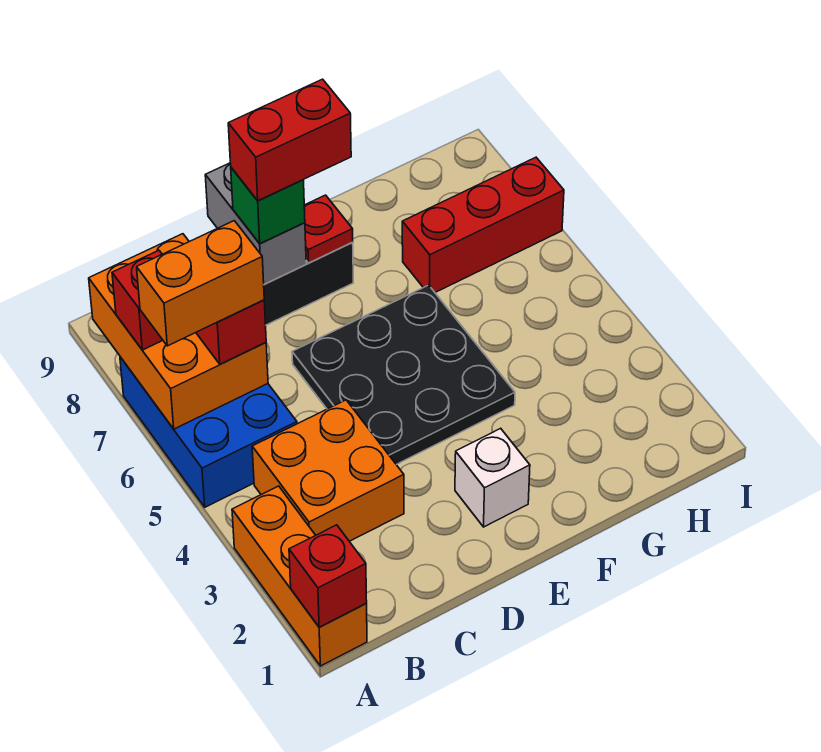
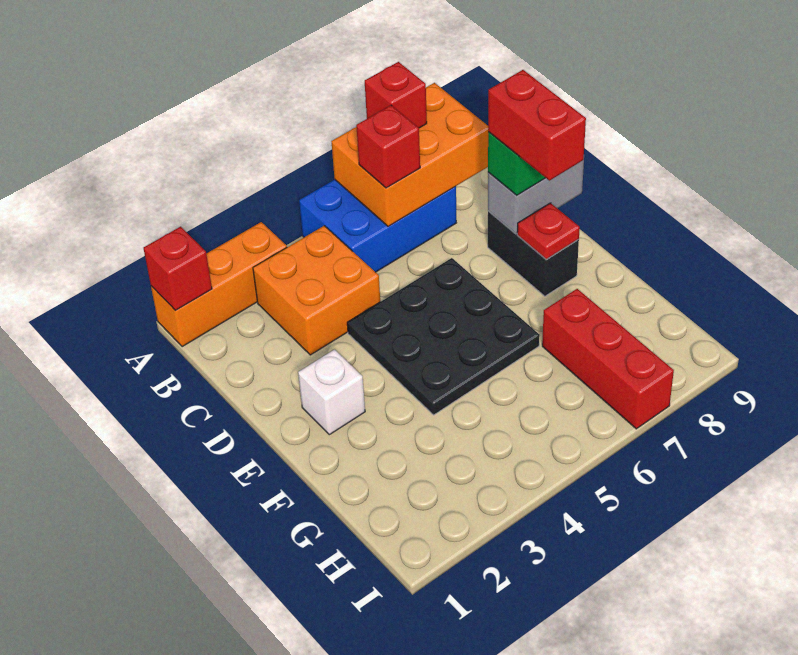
orange brick A6:B6 level 4 -> none

